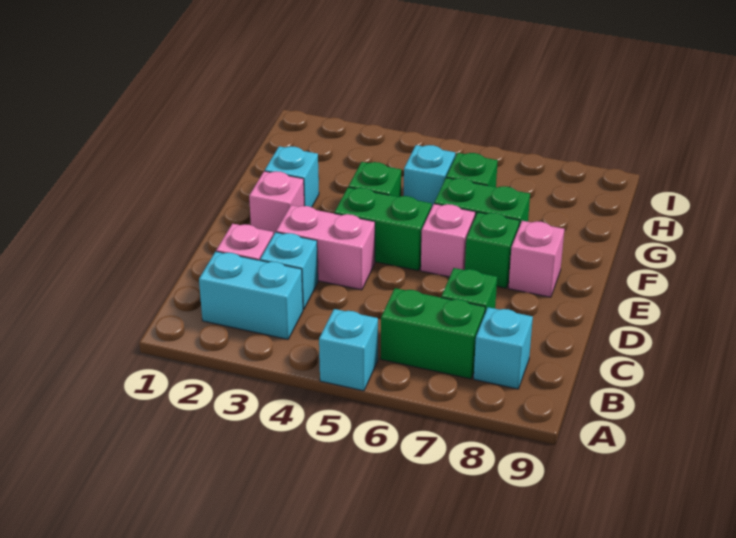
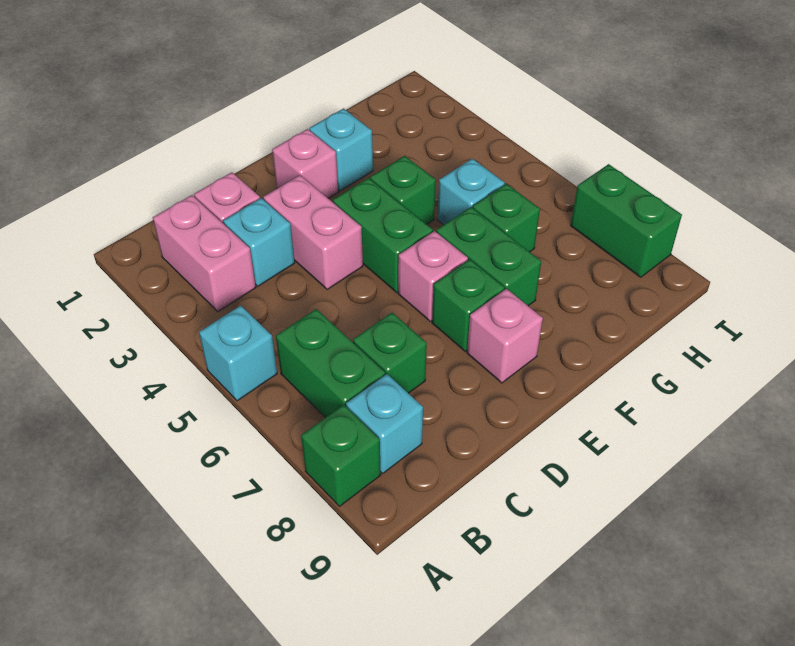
none -> green brick A8 level 1
cyan brick B2:B3 level 1 -> pink brick B2:B3 level 1
none -> green brick I7:I8 level 1

